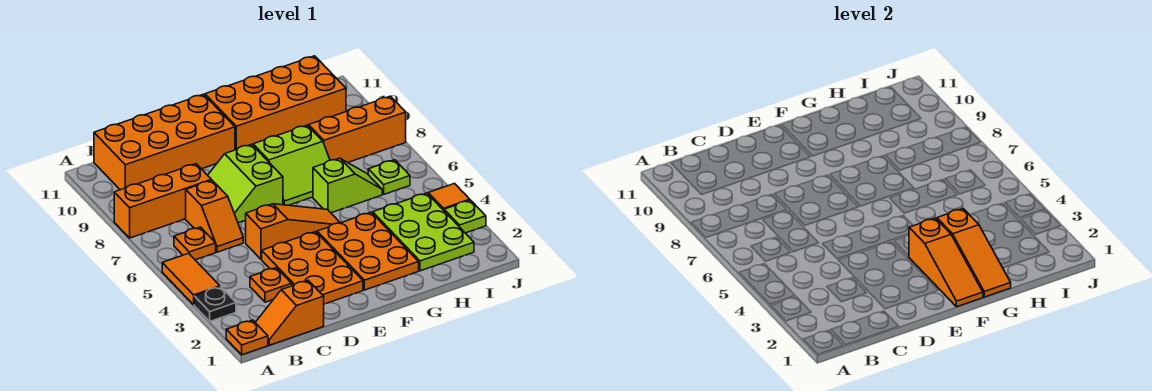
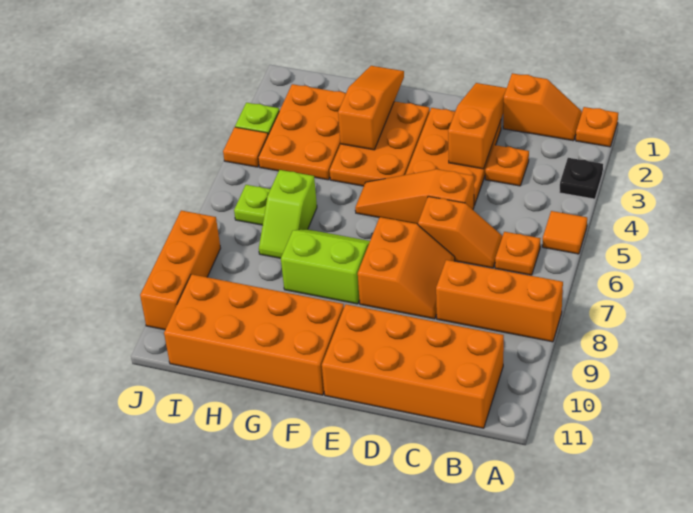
orange tile A4:A5 level 1 -> orange tile A5 level 1
orange slope C6:C7 level 1 top 7 -> orange slope C6:D6 level 1 top D
lime slope D7:E8 level 1 top E -> orange slope D7:E8 level 1 top E
orange slope F1:F3 level 2 top 3 -> orange slope D1:D3 level 2 top 3
lime slope G6:H6 level 1 top G -> lime slope H6:H7 level 1 top 6
lime plate H2:I4 level 1 -> orange plate H2:I4 level 1
orange brick H8:J8 level 1 -> orange brick J8:J10 level 1

